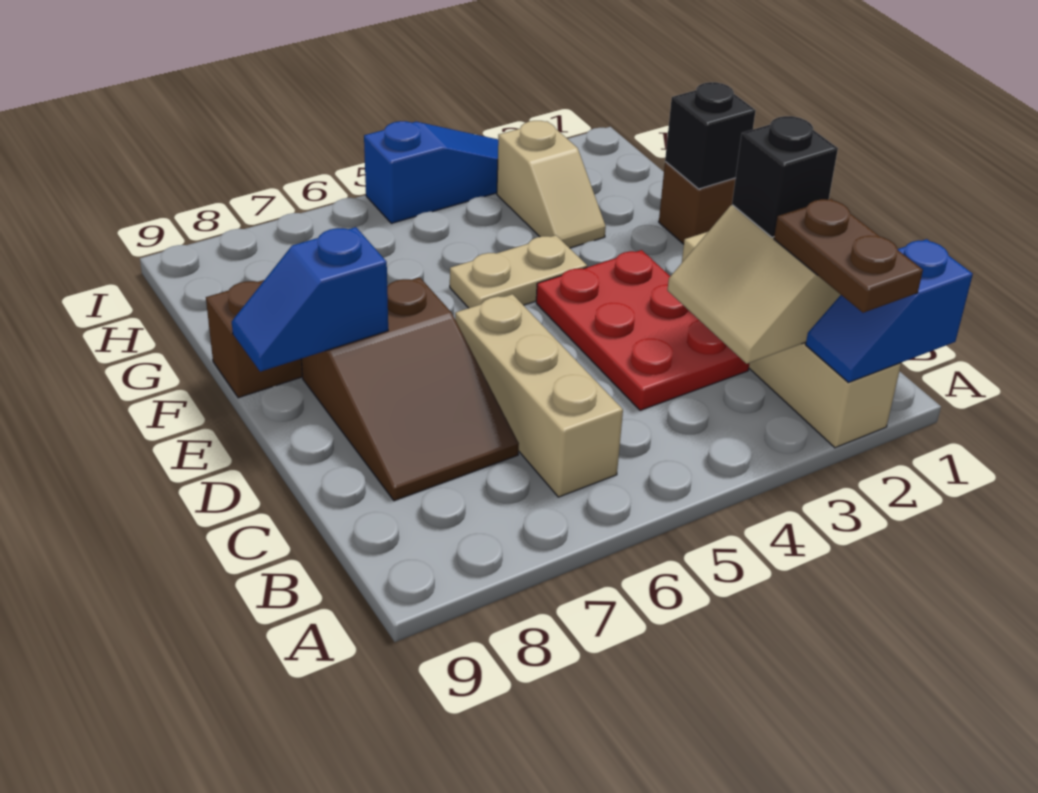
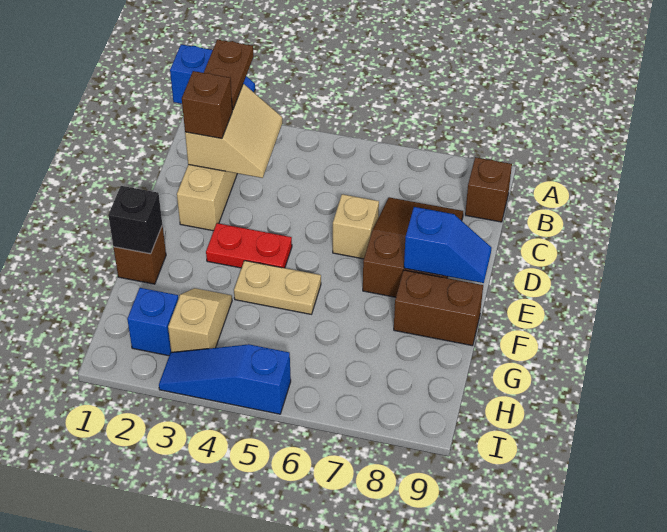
tan brick B6:D6 level 1 -> tan brick D6 level 1
none -> brown brick B9 level 1
black brick C2 level 3 -> brown brick C2 level 3
red plate C3:E4 level 1 -> red plate E3:E4 level 1
none -> blue brick H2 level 1

